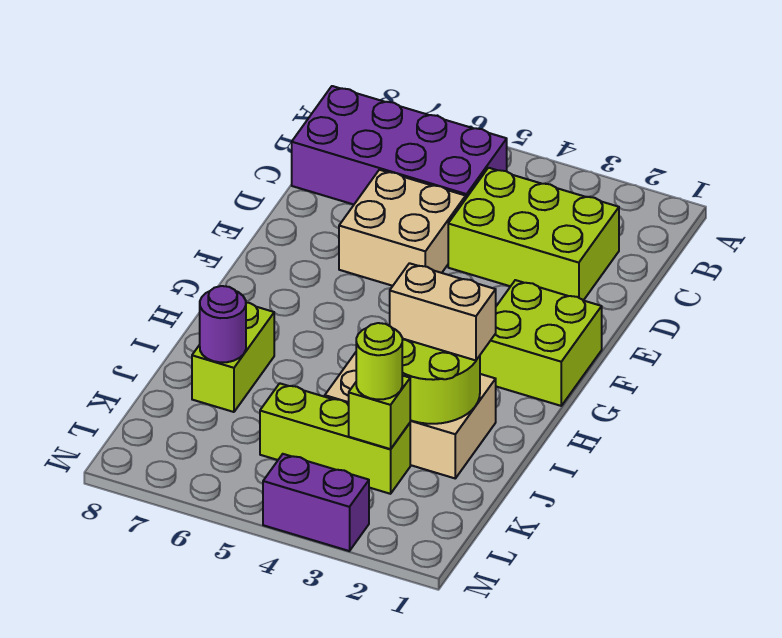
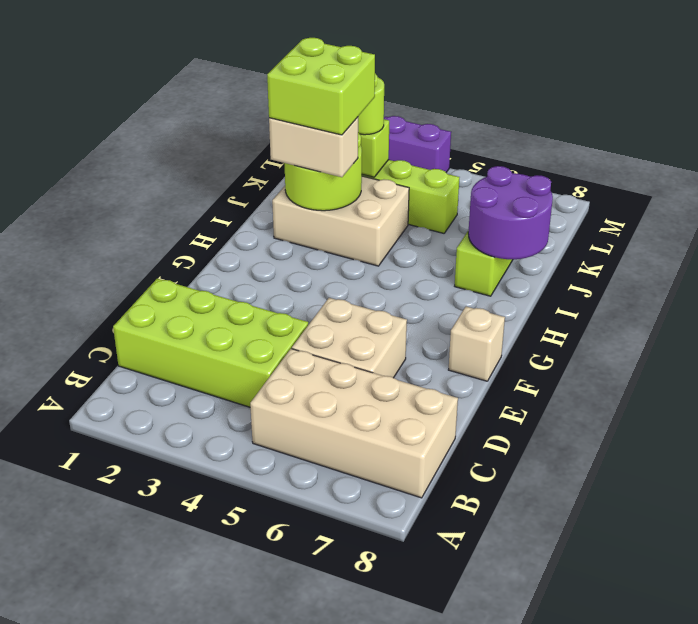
purple brick B5:C8 level 1 -> tan brick B5:C8 level 1
lime brick C2:D4 level 1 -> lime brick C1:D4 level 1
lime brick F1:G2 level 1 -> lime brick I2:J3 level 4
none -> tan brick F8 level 1
purple round brick J7 level 2 -> purple round brick I7:J8 level 2

